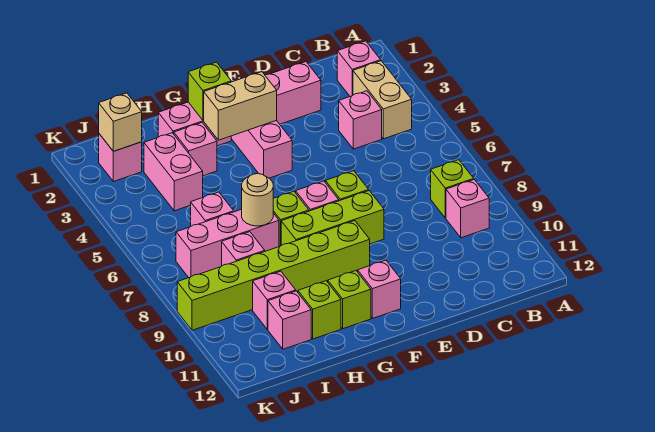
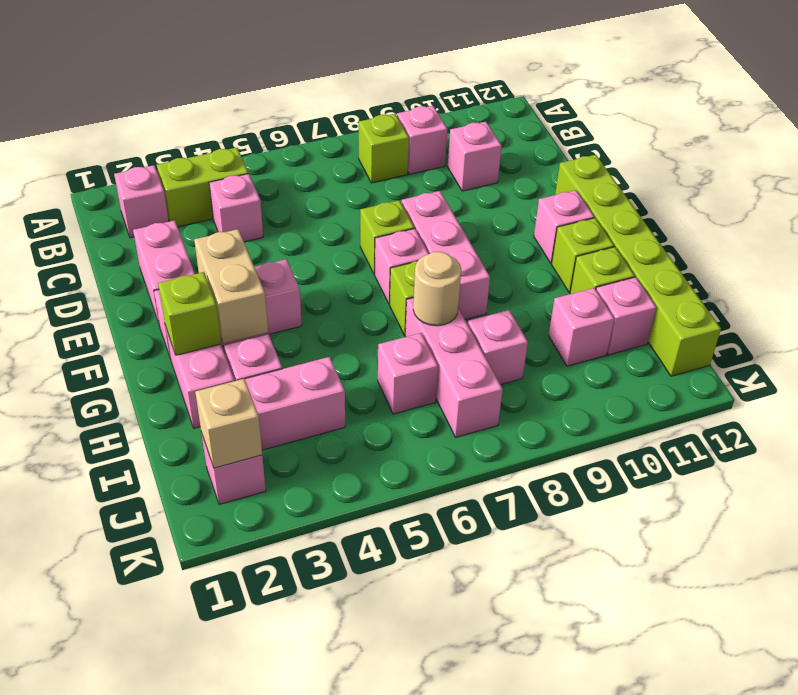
tan brick B3:B4 level 1 -> lime brick B3:B4 level 1
none -> pink brick C10 level 1
lime brick E8:G8 level 1 -> pink brick E8:G8 level 1
lime brick F9:K9 level 1 -> lime brick E12:J12 level 1

